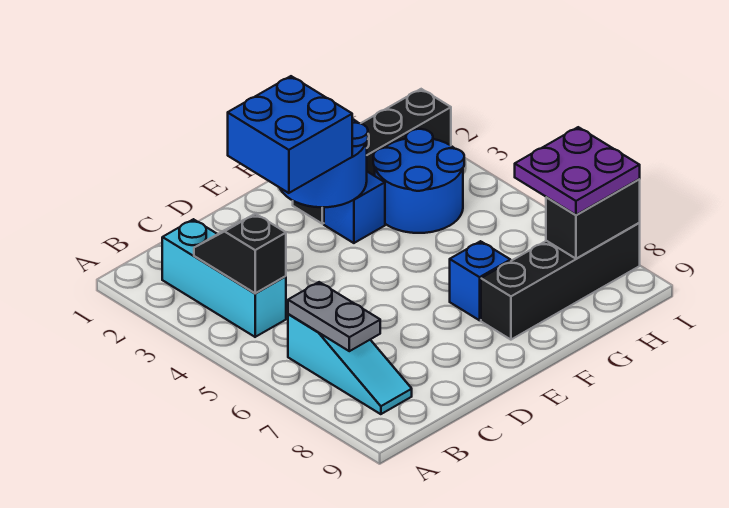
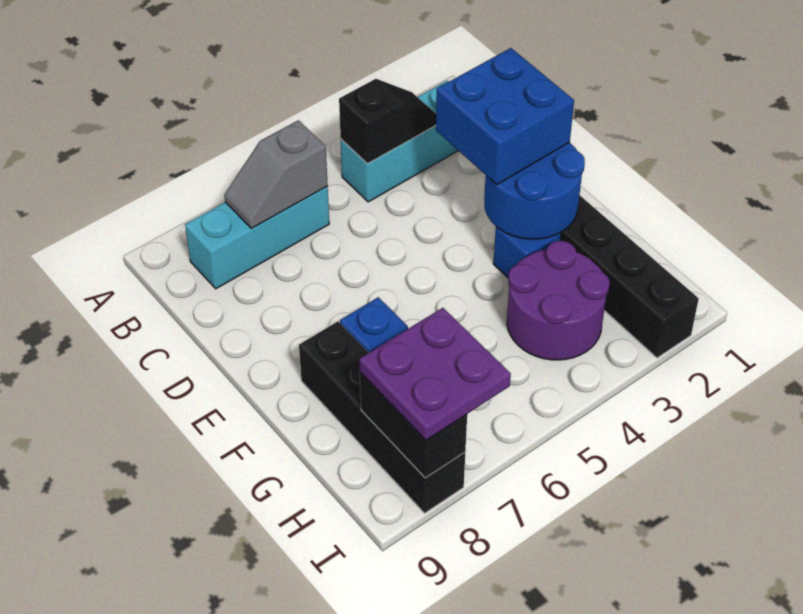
cyan slope B6:B8 level 1 top 6 -> cyan brick B6:B8 level 1
grey plate B6:B7 level 2 -> grey slope B6:B7 level 2 top 6
blue round brick G3:H4 level 1 -> purple round brick G3:H4 level 1

